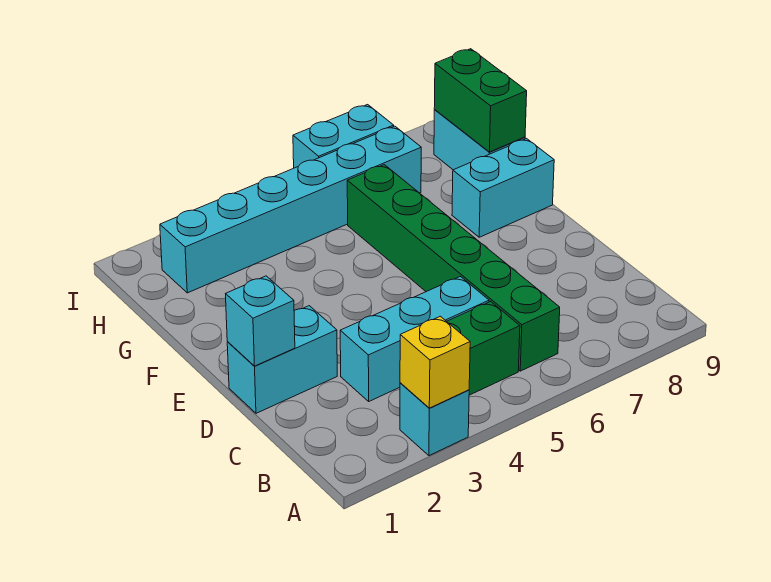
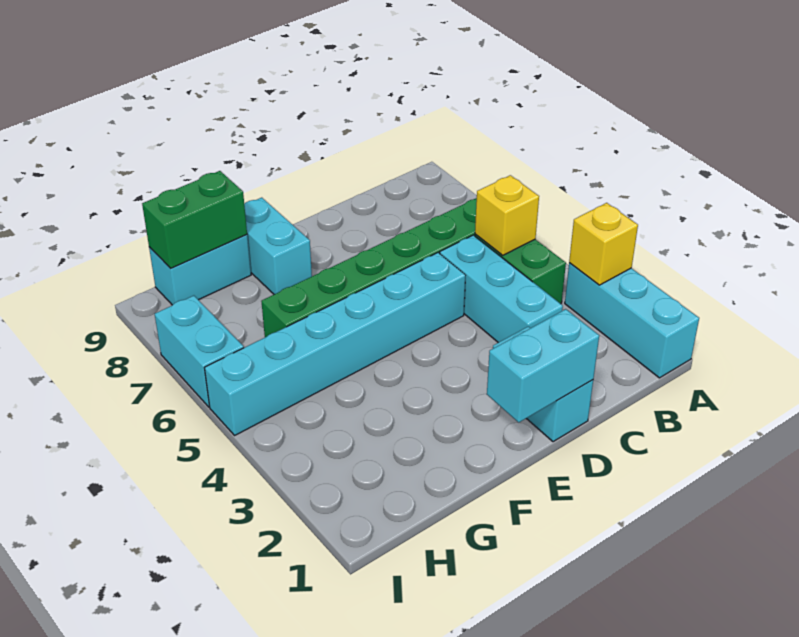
cyan brick A3 level 1 -> cyan brick A1:A3 level 1
none -> yellow brick B5 level 2
cyan brick D1 level 2 -> cyan brick D1:E1 level 2
cyan brick H2:H7 level 1 -> cyan brick D5:I5 level 1

